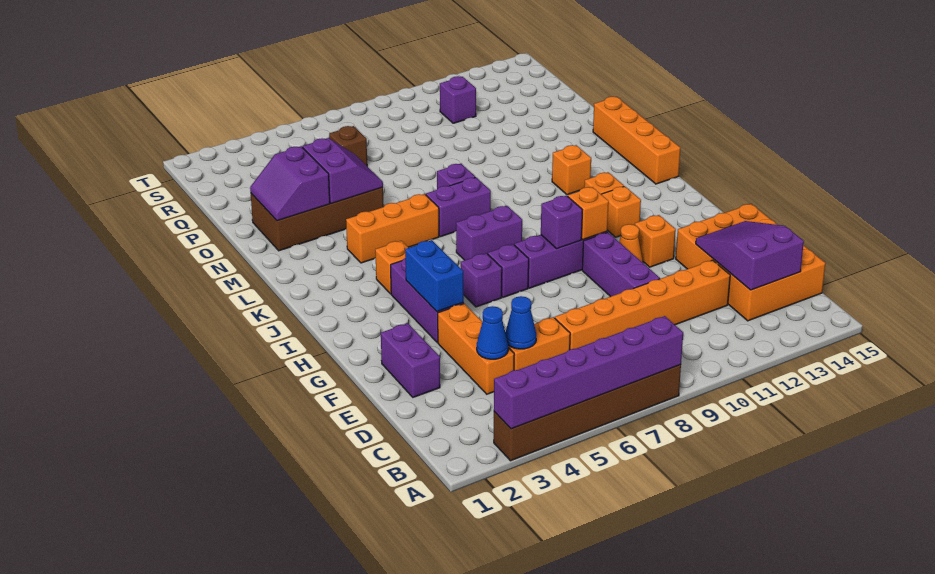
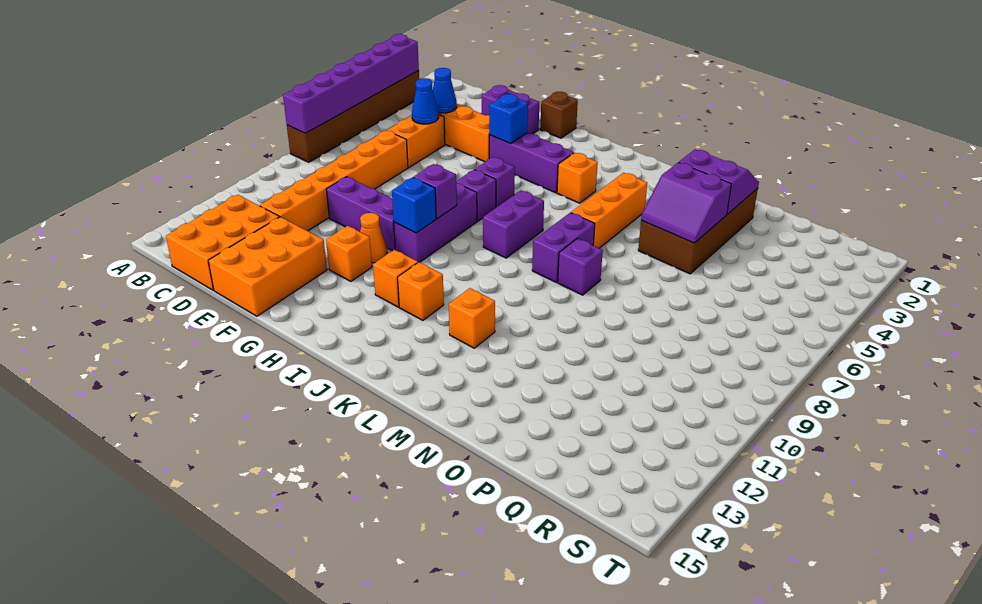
purple slope C13:E14 level 2 top C -> none
blue brick G4:H4 level 2 -> blue brick G4 level 2
orange brick H10 level 2 -> blue brick H10 level 2
orange brick K15:N15 level 1 -> none
brown brick Q6 level 1 -> brown brick G1 level 1
purple brick R11 level 1 -> none

